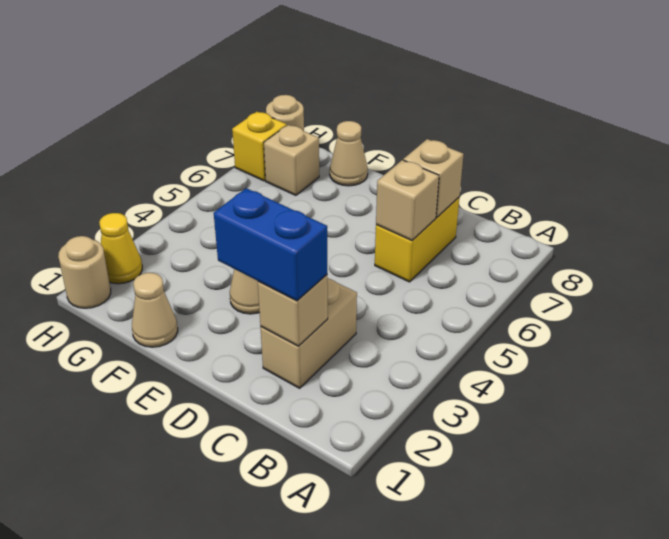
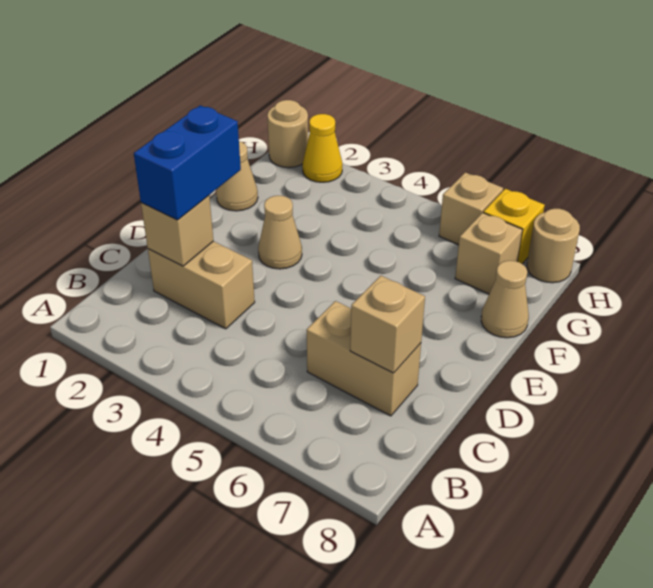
yellow brick C6:C7 level 1 -> tan brick C6:C7 level 1
tan brick C6 level 2 -> tan brick H6 level 1

